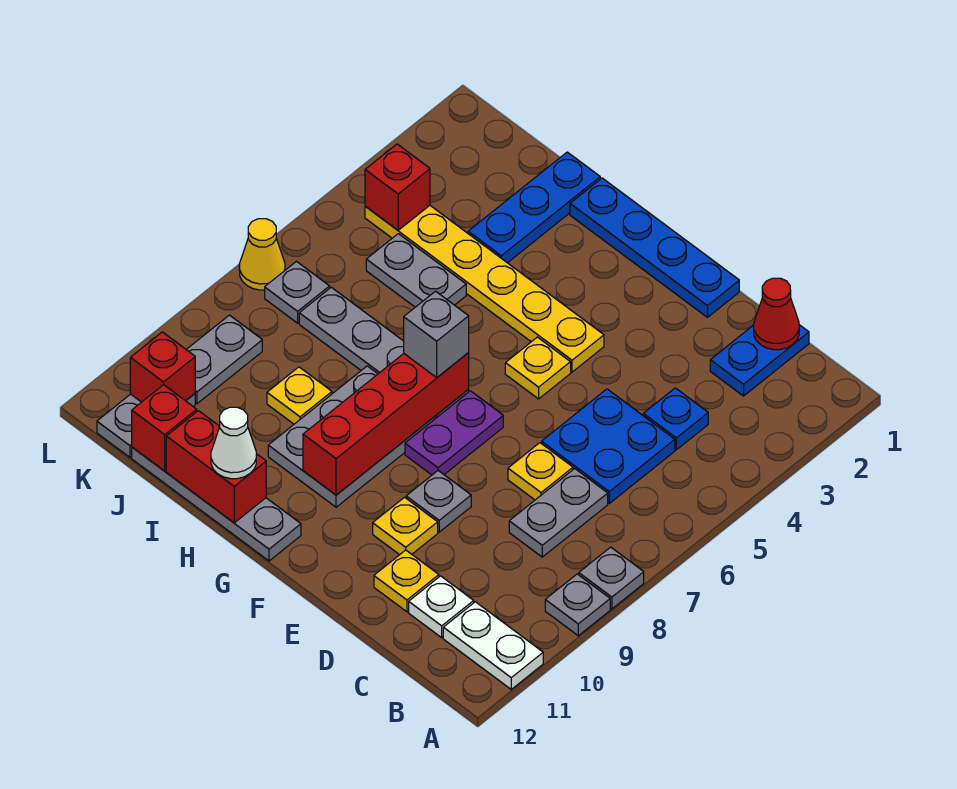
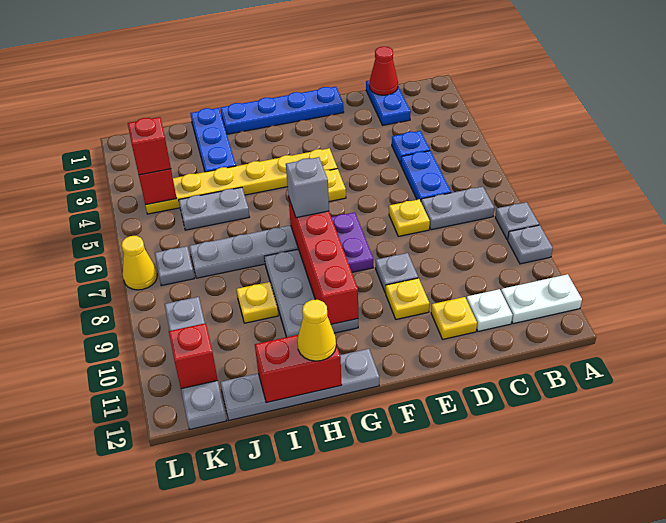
blue plate C5:D6 level 1 -> blue plate C5:C6 level 1
grey plate C7:C8 level 1 -> grey plate B7:C7 level 1
white cone H12 level 3 -> yellow cone H12 level 3
red brick J12 level 2 -> red brick K4 level 3

